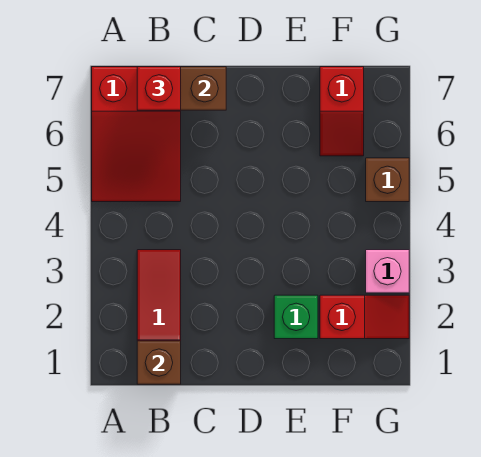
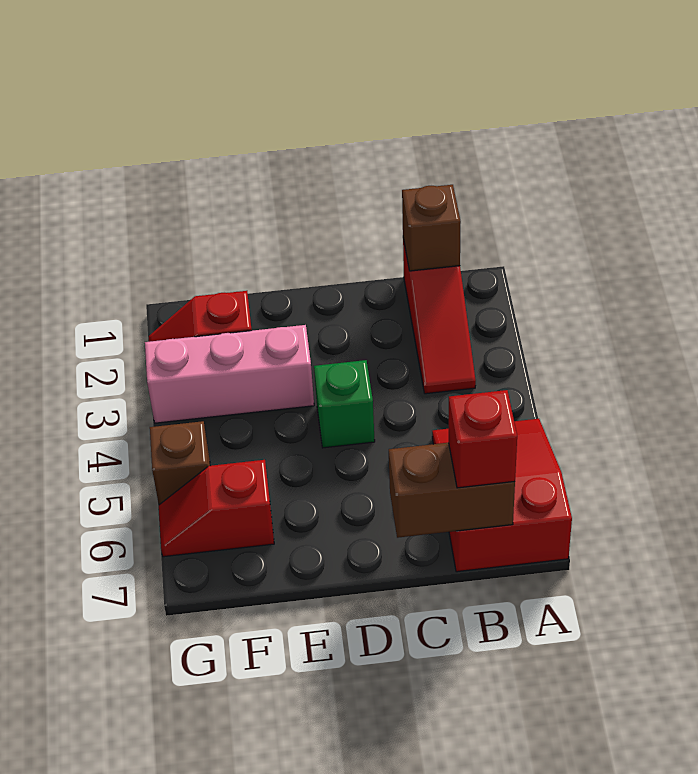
green brick E2 level 1 -> green brick D4 level 1
red slope F6:F7 level 1 top 7 -> red slope F6:G6 level 1 top F
pink brick G3 level 1 -> pink brick E3:G3 level 1

